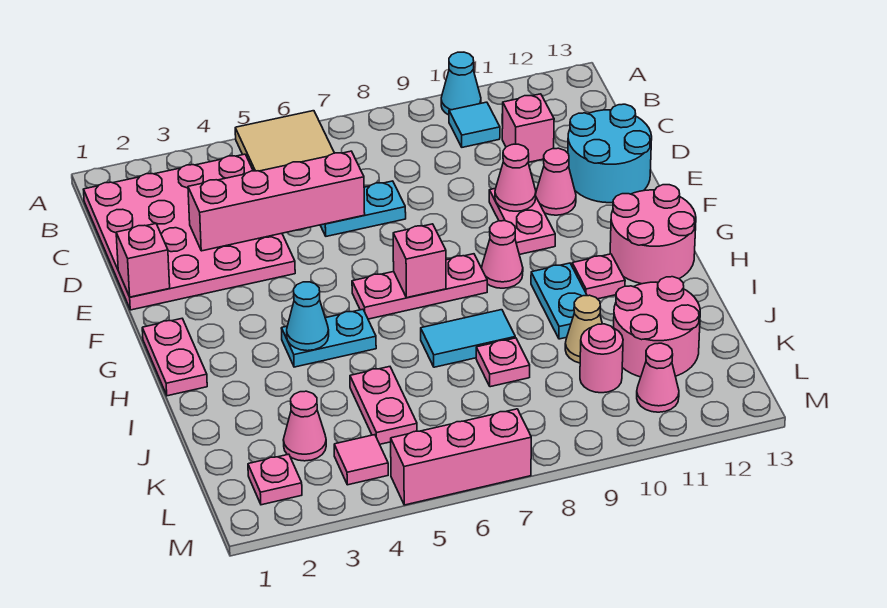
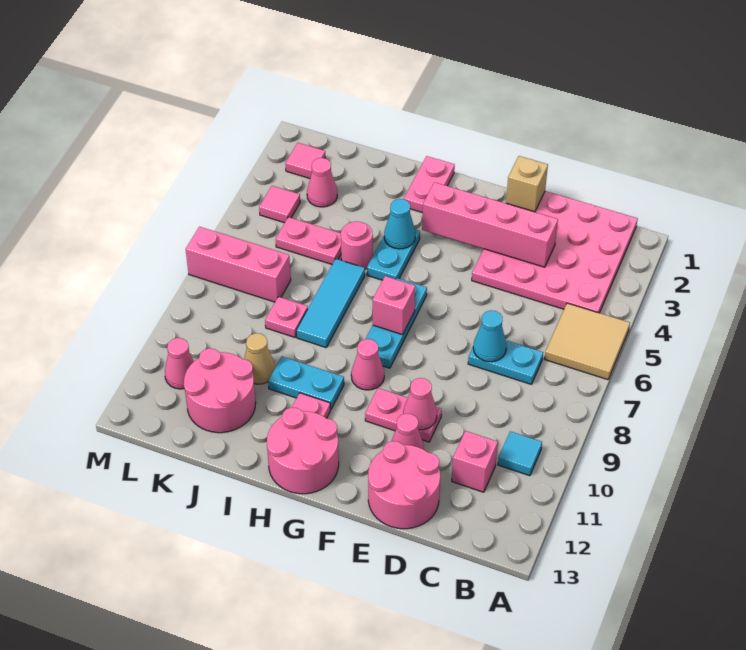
cyan cone A10 level 1 -> cyan cone D7 level 2
pink brick D3:D6 level 2 -> pink brick D3:G3 level 2
cyan plate D6:D7 level 1 -> cyan plate C7:D7 level 1
cyan round brick D12:E13 level 1 -> pink round brick D12:E13 level 1
pink brick E1 level 2 -> tan brick E1 level 2
pink plate G1:H1 level 1 -> pink plate H1:H2 level 1
pink plate G6:G8 level 1 -> cyan plate G6:G8 level 1
cyan tile I7:I8 level 1 -> cyan tile I6:I8 level 1
pink round brick K10 level 1 -> pink round brick I5 level 1
pink plate L2 level 1 -> pink tile L2 level 1
pink brick M5:M7 level 1 -> pink brick K7:M7 level 1

